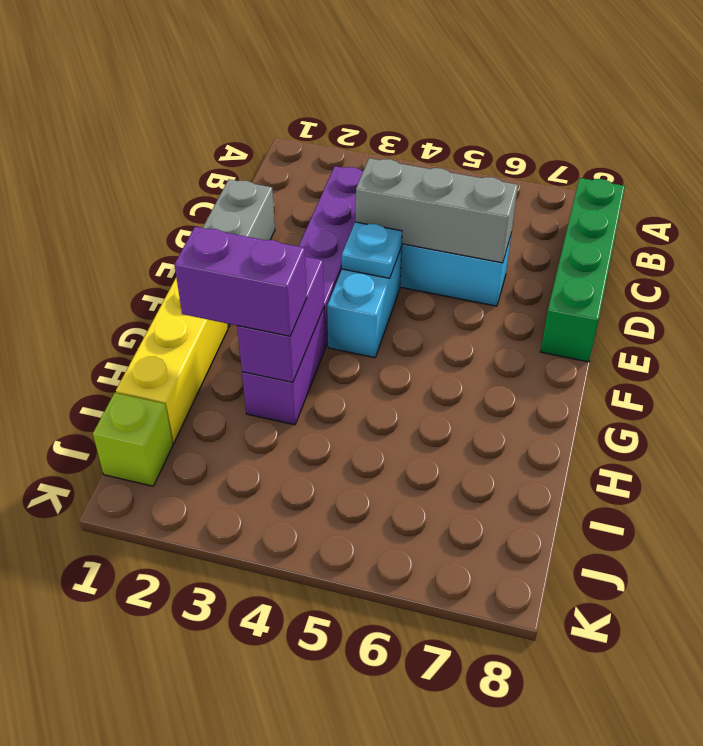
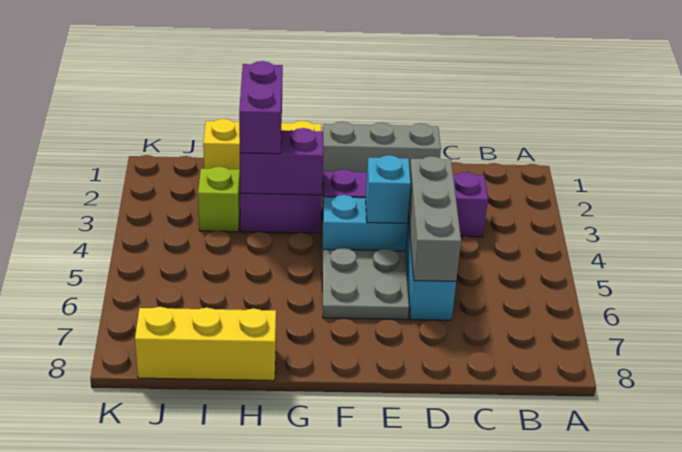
green brick B8:E8 level 1 -> none
cyan plate E4 level 2 -> cyan brick E4 level 2
none -> grey plate E5:F6 level 1
none -> yellow brick H8:J8 level 1
lime brick J1 level 1 -> lime brick I3 level 1

